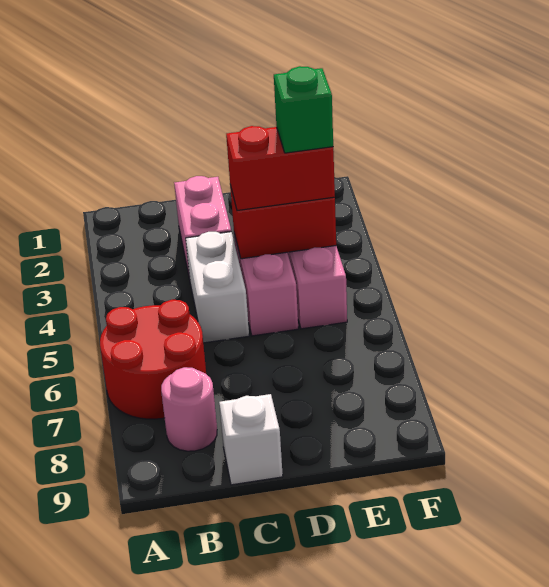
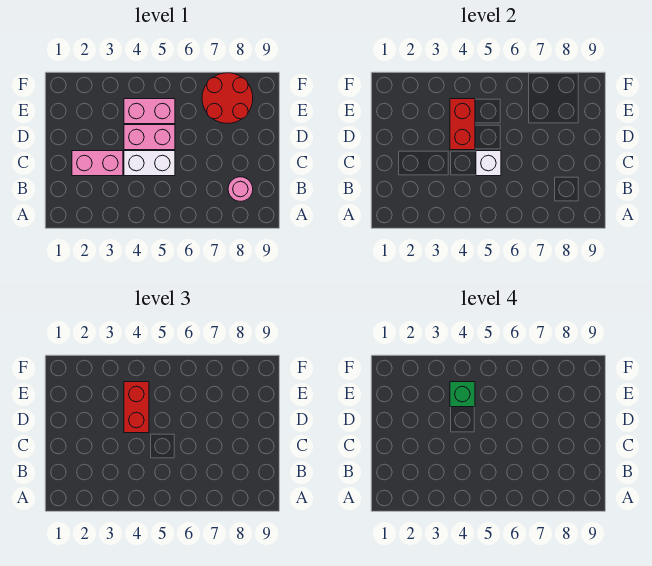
red round brick A6:B7 level 1 -> red round brick E7:F8 level 1
white brick C9 level 1 -> white brick C5 level 2

